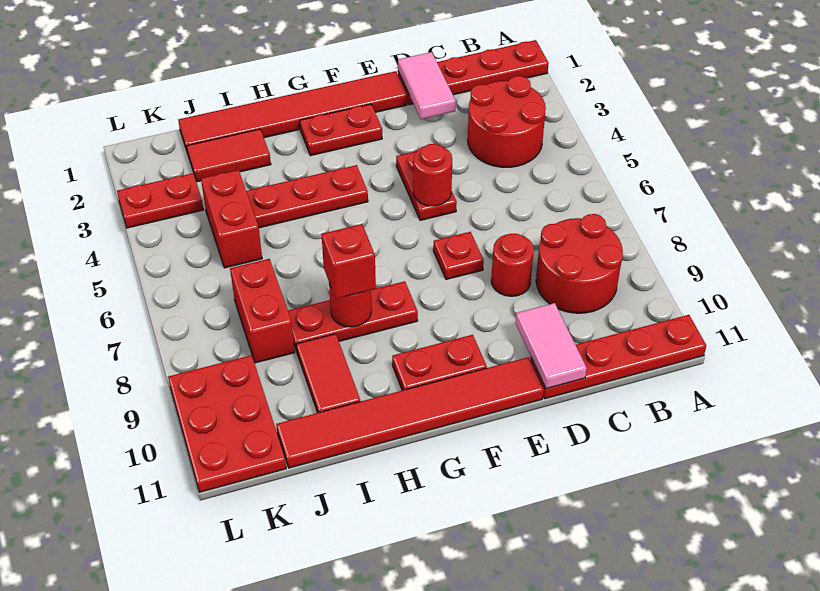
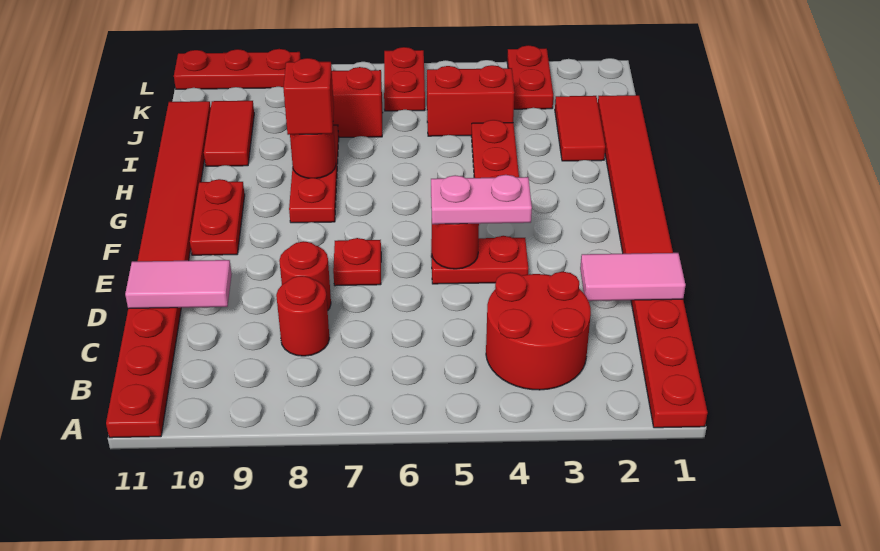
red round brick B8:C9 level 1 -> red round brick C8 level 1
none -> pink plate E4:E5 level 3
red plate F2:G2 level 1 -> red plate K6:L6 level 1
red tile I9:I10 level 1 -> red tile I10:J10 level 1
red plate K9:L11 level 1 -> red plate L9:L11 level 1

